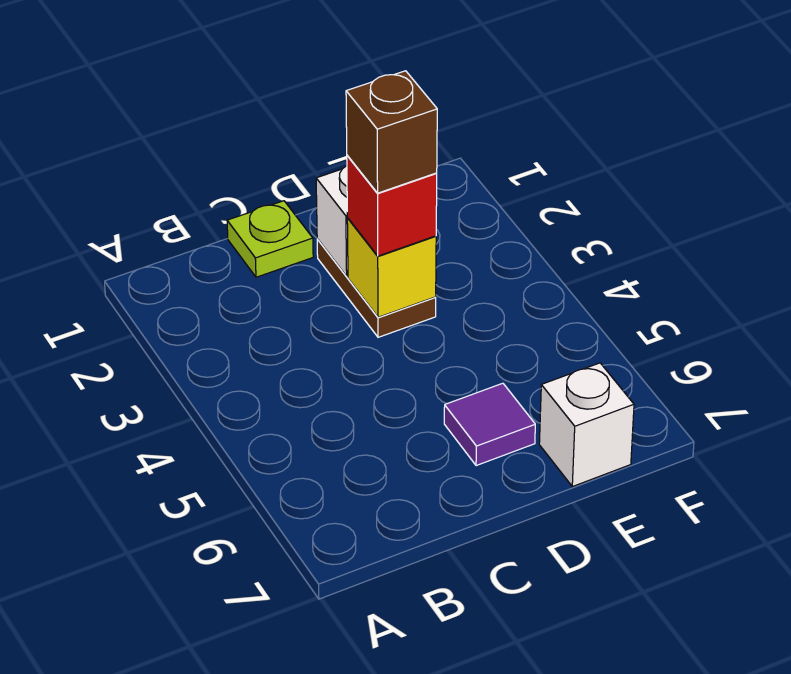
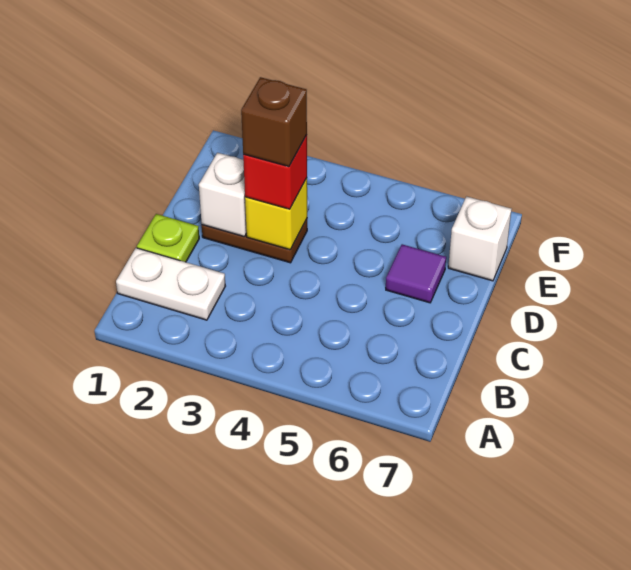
none -> white plate B1:B2 level 1

